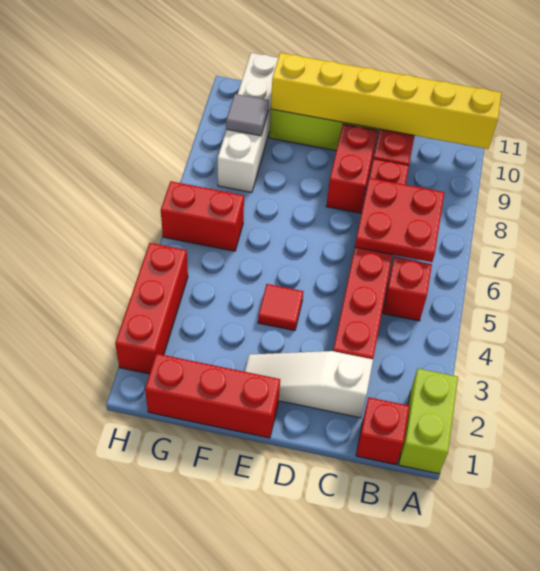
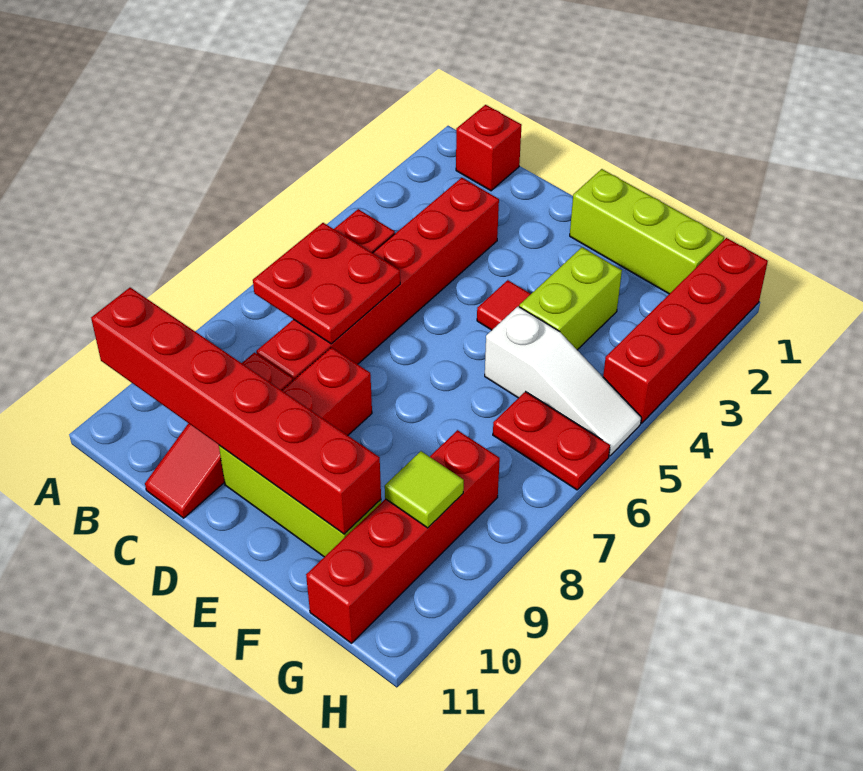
lime brick A1:A2 level 1 -> lime brick F3:F4 level 1
yellow brick A10:F10 level 2 -> red brick A10:F10 level 2
white slope C2:E2 level 1 top C -> white slope F5:H5 level 1 top F
red brick E1:G1 level 1 -> lime brick E1:G1 level 1
red brick G6:H6 level 1 -> red plate G6:H6 level 1
white brick G8:G11 level 1 -> red brick G8:G11 level 1
grey tile G9 level 2 -> lime tile G9 level 2
red brick H2:H4 level 1 -> red brick H1:H4 level 1

